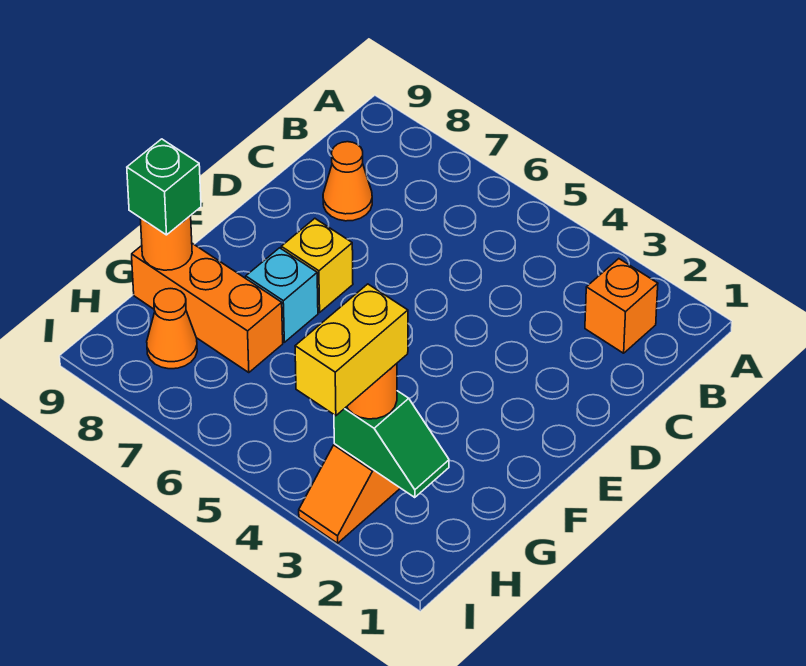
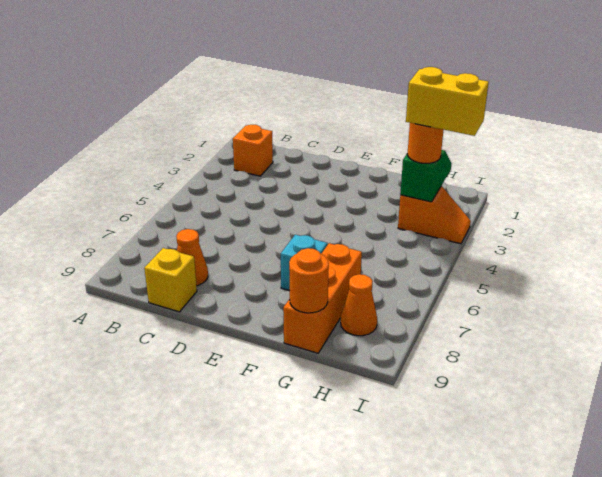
yellow brick E7 level 1 -> yellow brick C9 level 1
green brick G9 level 3 -> none

